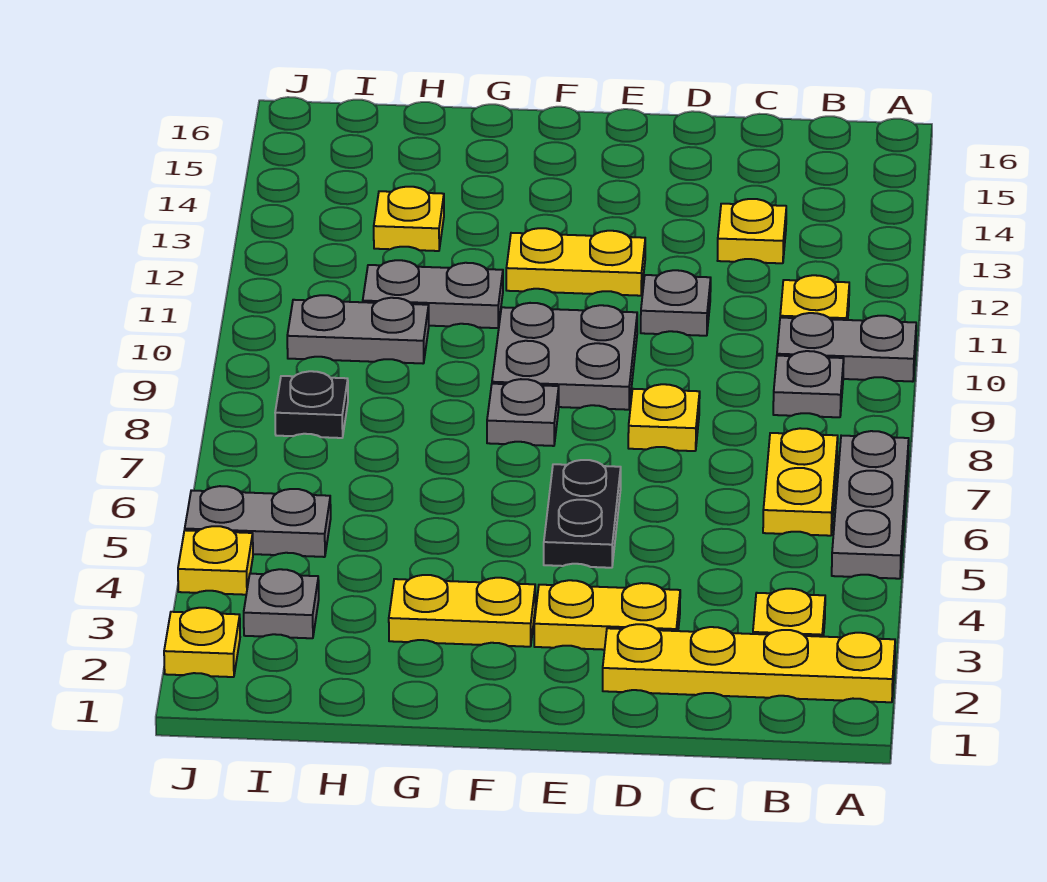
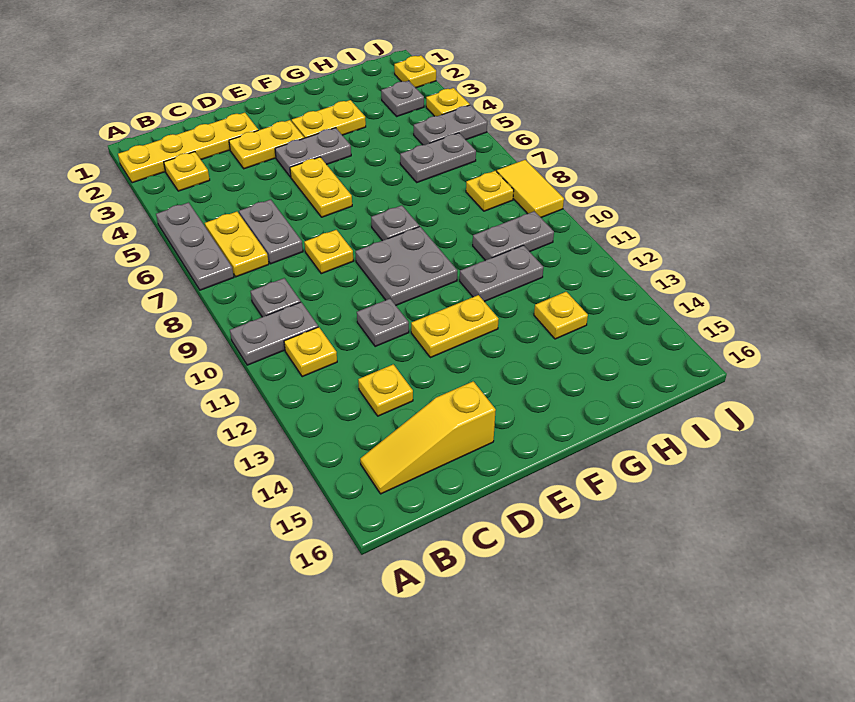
none -> yellow slope B15:D15 level 1 top D
none -> grey plate C6:C7 level 1
none -> grey plate E4:F4 level 1
black plate E5:E6 level 1 -> yellow plate E5:E6 level 1
none -> grey plate H6:I6 level 1
black plate I8 level 1 -> yellow plate I8 level 1
none -> yellow tile J8:J9 level 1

